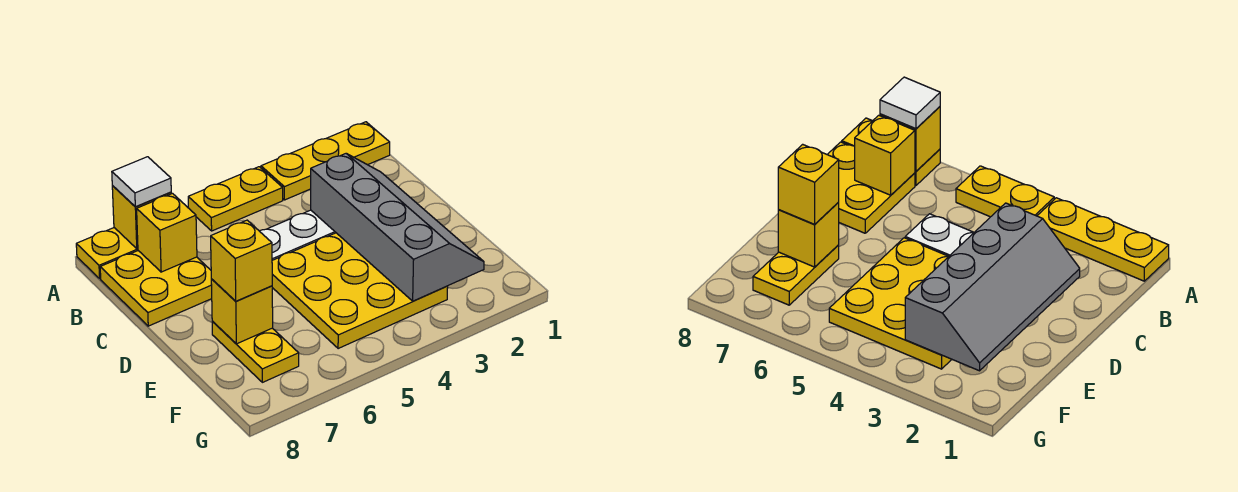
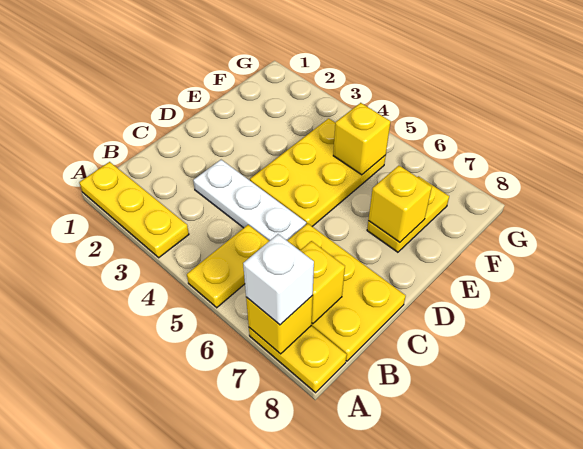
yellow plate A4:A5 level 1 -> yellow plate A5:B5 level 1
white tile A7 level 3 -> white brick A7 level 3
yellow plate B7:C8 level 1 -> yellow plate B6:C8 level 1
grey slope C2:F3 level 2 top 3 -> none
yellow plate D3:F5 level 1 -> yellow plate D4:F5 level 1
yellow brick E7 level 3 -> yellow brick F5 level 2

